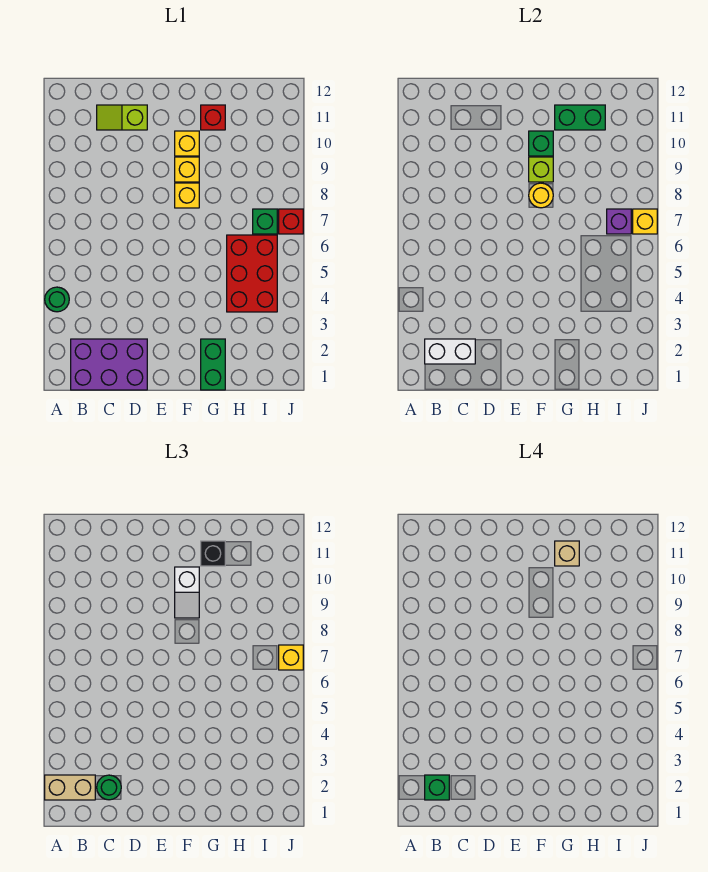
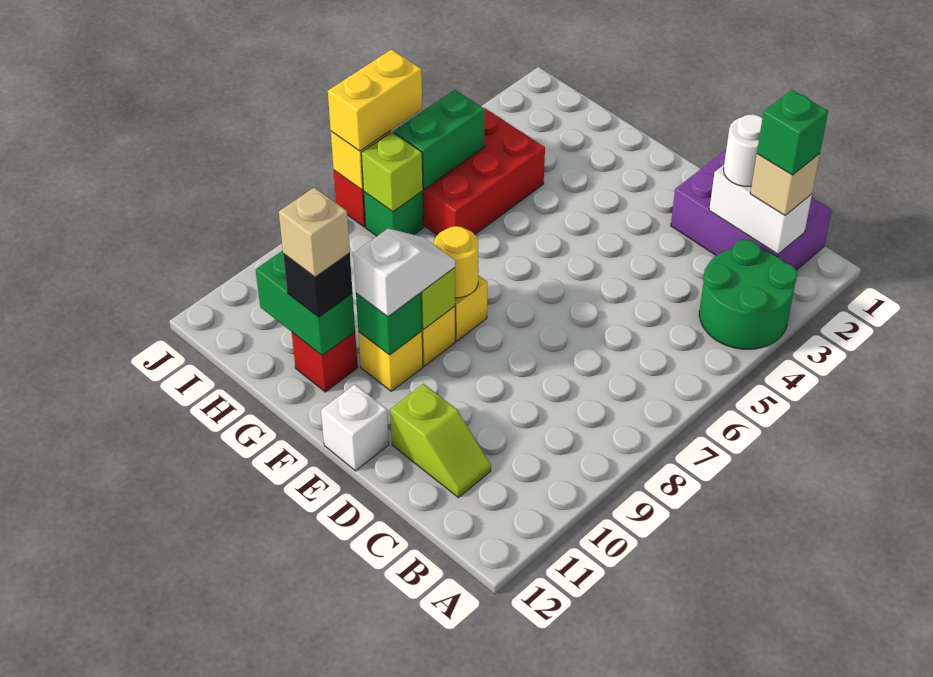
tan brick A2:B2 level 3 -> tan brick B2 level 3
green round brick A4 level 1 -> green round brick A3:B4 level 1
green round brick C2 level 3 -> white round brick C2 level 3
none -> white brick E12 level 1
green brick G1:G2 level 1 -> green brick I5:I6 level 2
purple brick I7 level 2 -> lime brick I7 level 2
yellow brick J7 level 3 -> yellow brick J6:J7 level 3

